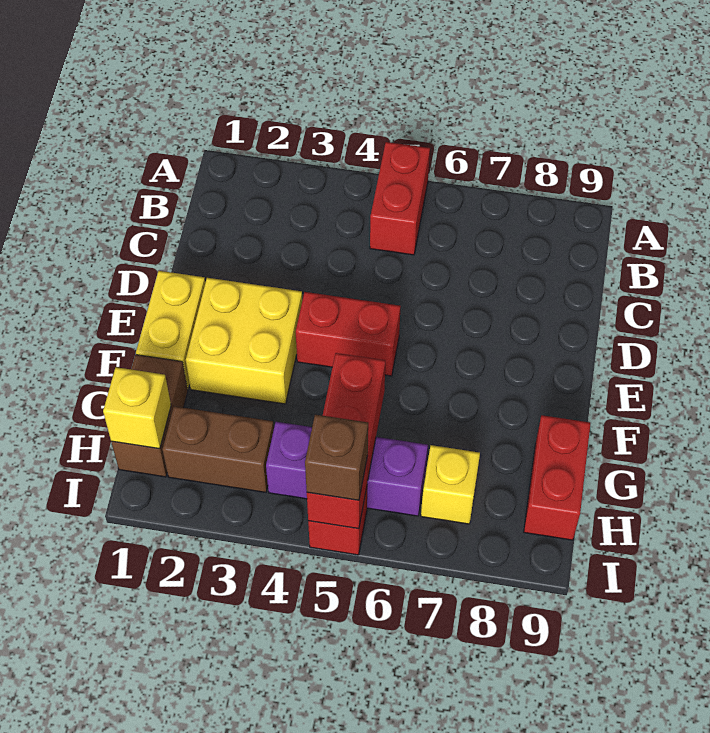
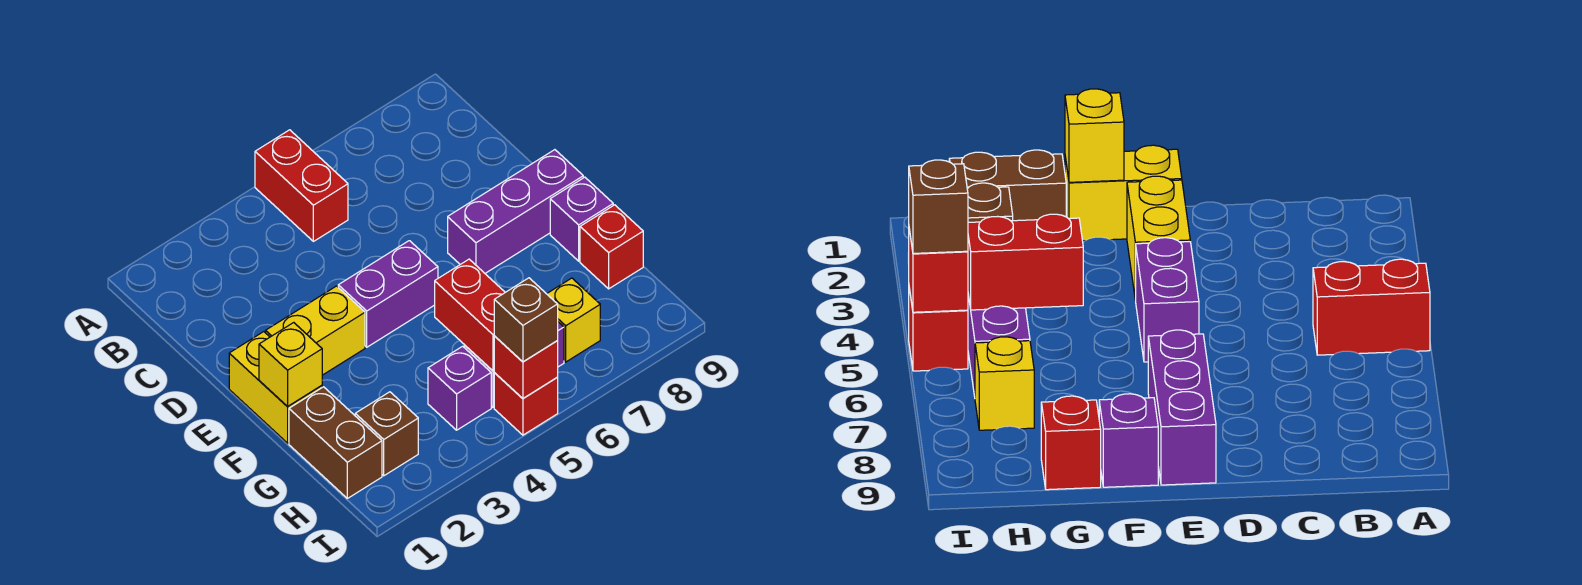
yellow brick E2:F3 level 1 -> yellow brick E2:E3 level 1
red brick E4:E5 level 1 -> purple brick E4:E5 level 1
none -> purple brick E7:E9 level 1
none -> purple brick F9 level 1
red brick G9:H9 level 1 -> red brick G9 level 1
yellow brick H1 level 2 -> yellow brick F1 level 2
brown brick H2:H3 level 1 -> brown brick H2 level 1

